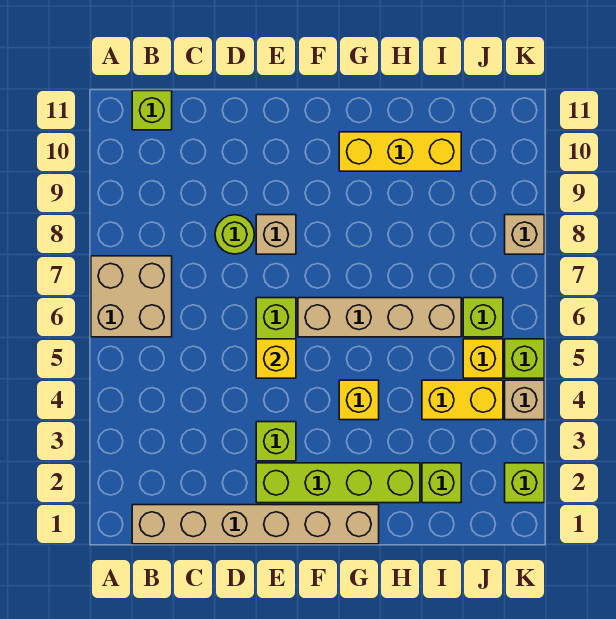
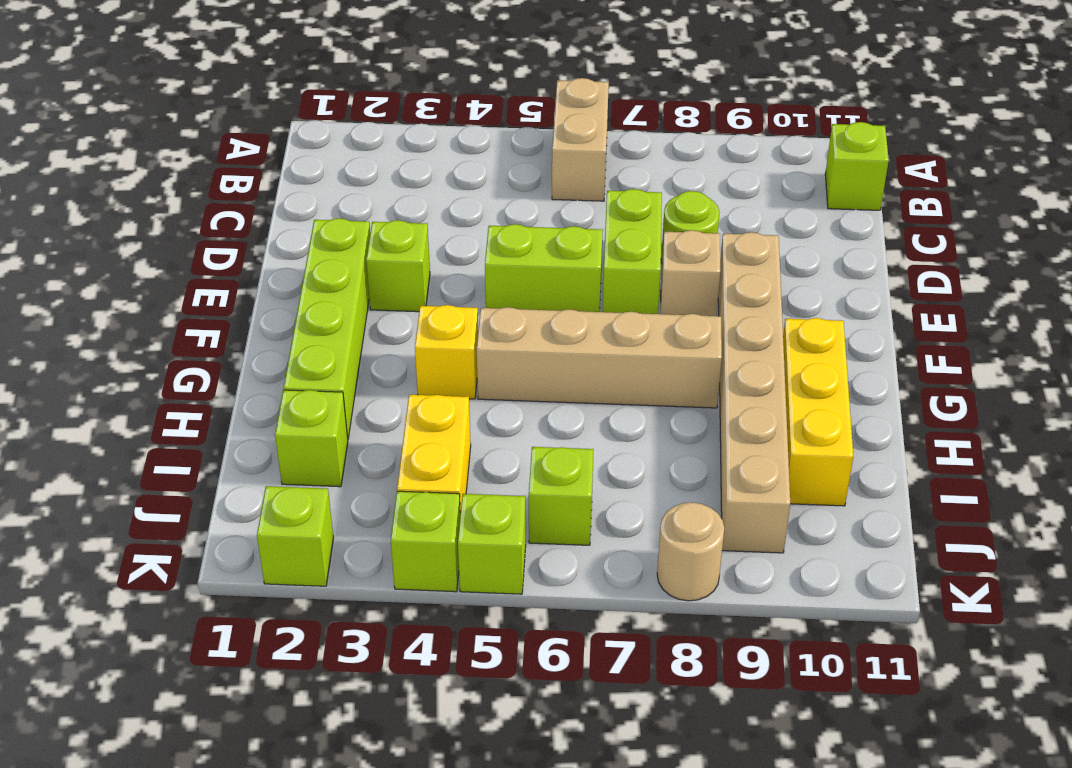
tan brick A6:B7 level 1 -> tan brick A6:B6 level 1
tan brick B1:G1 level 1 -> tan brick E9:J9 level 1
none -> lime brick D7:E7 level 1
yellow brick E5 level 2 -> none
tan brick F6:I6 level 1 -> tan brick G5:G8 level 1
yellow brick J5 level 1 -> none
tan brick K4 level 1 -> lime brick K4 level 1
tan brick K8 level 1 -> tan round brick K8 level 1

